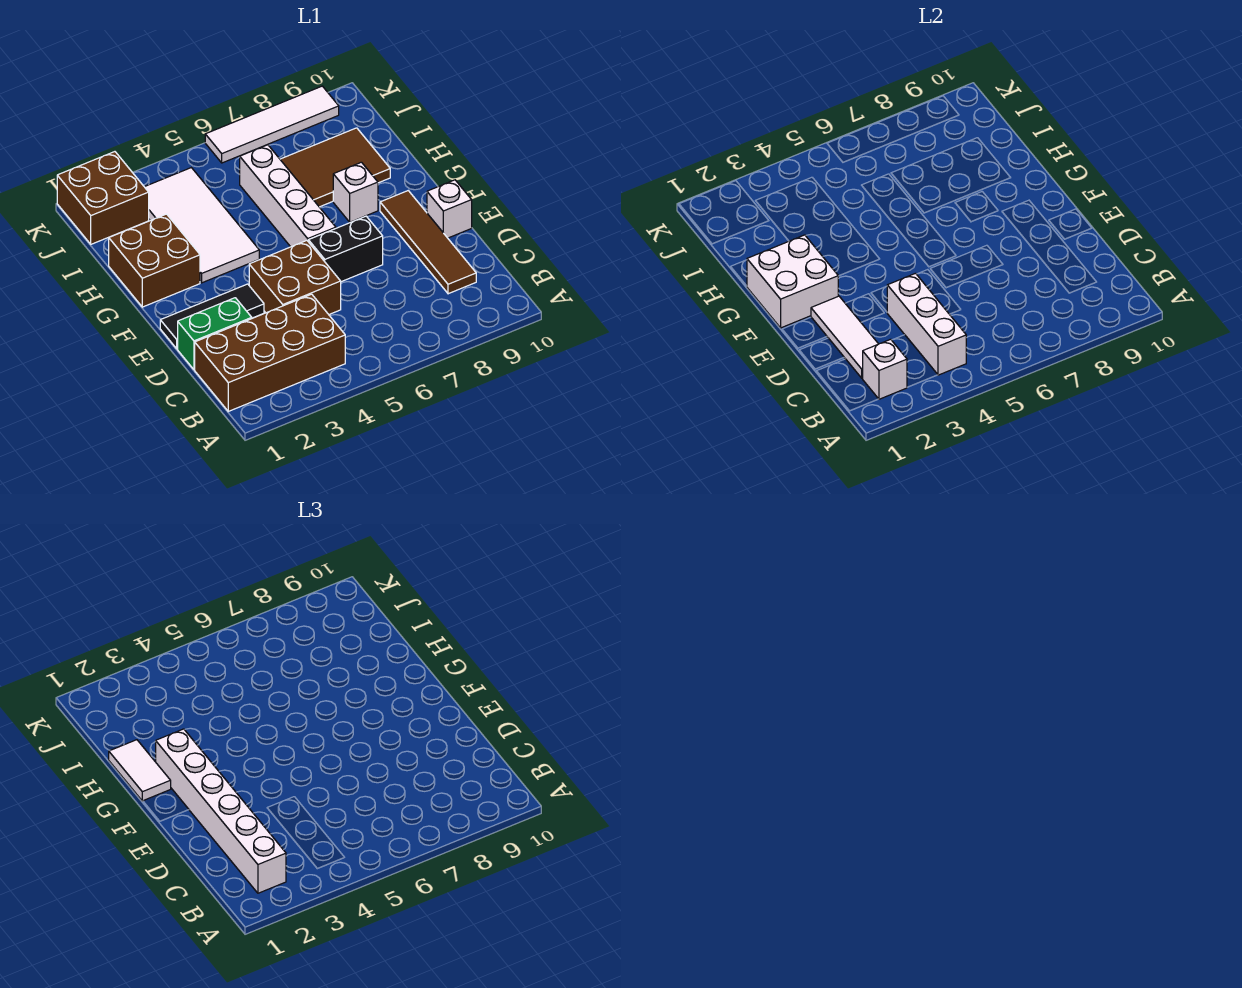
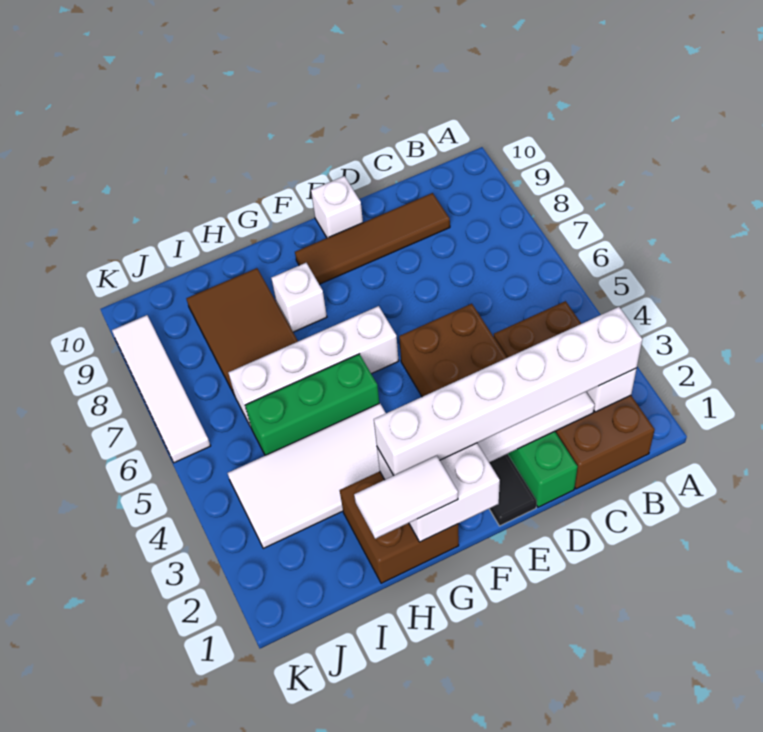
white brick B4:D4 level 2 -> none
black brick E6:E7 level 1 -> none
none -> green brick G5:I5 level 1
brown brick J1:K2 level 1 -> none

